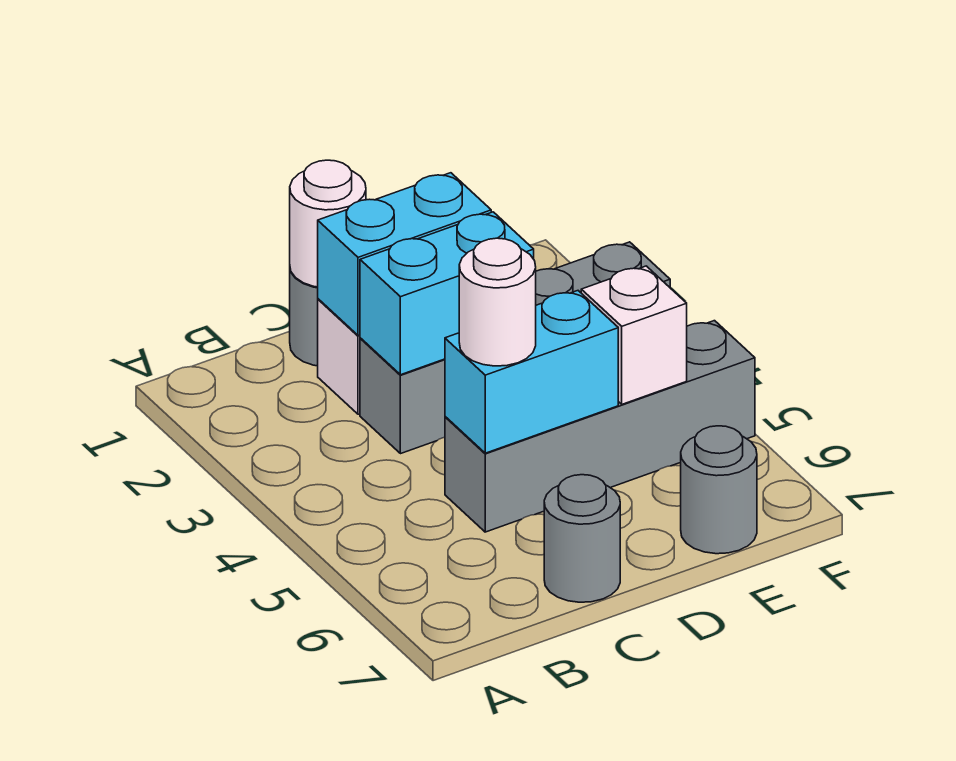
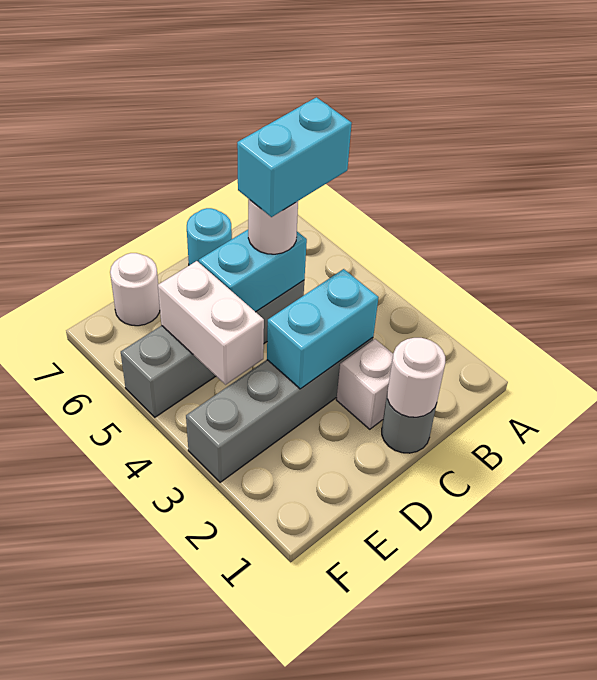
cyan brick C2:D2 level 2 -> cyan brick B5:C5 level 4
grey round brick C7 level 1 -> cyan round brick C7 level 1
white brick E5 level 2 -> white brick E4:E5 level 2
grey round brick E7 level 1 -> white round brick E7 level 1

